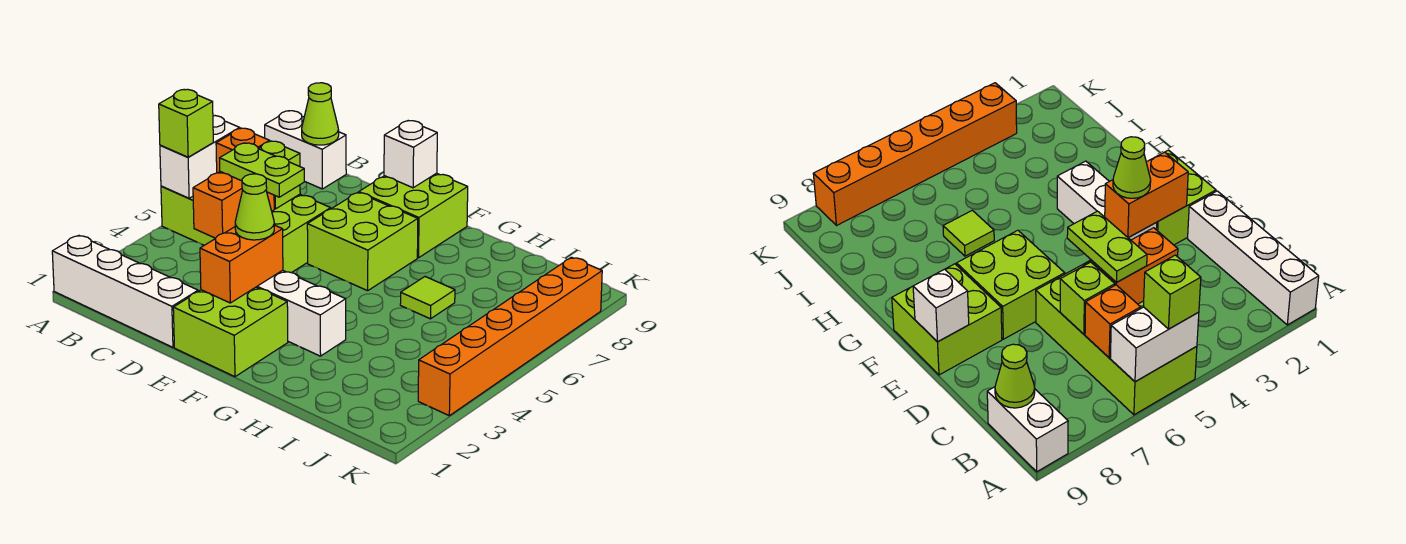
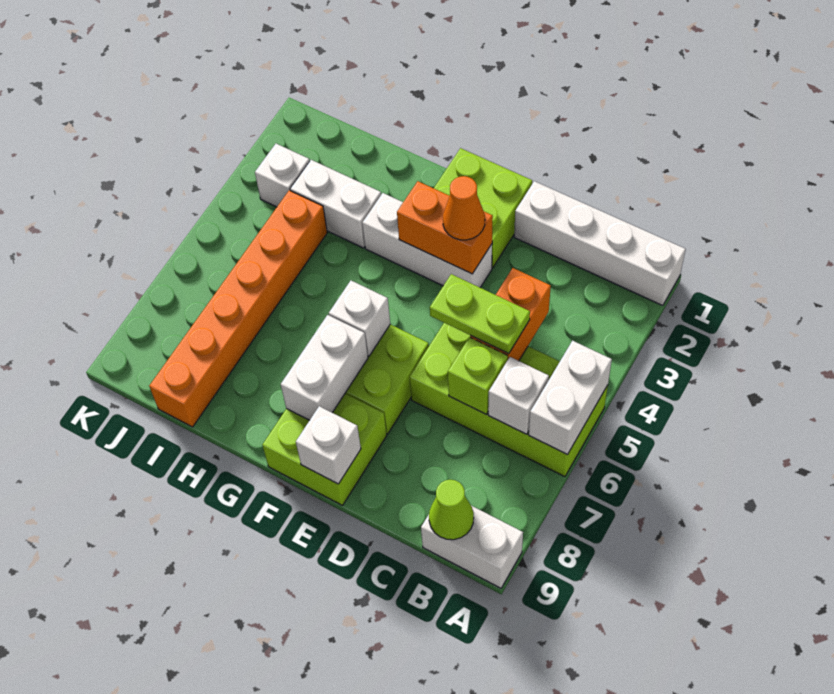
lime brick A5 level 3 -> none
orange brick B6 level 2 -> white brick B6 level 2
orange brick E2:E3 level 2 -> orange brick E3:F3 level 2
lime cone E3 level 3 -> orange cone E3 level 3
none -> white brick F6 level 2
none -> white brick F7:F8 level 2
none -> white brick H3:I3 level 1
lime tile H6 level 1 -> none
none -> white brick J3 level 1
orange brick K3:K8 level 1 -> orange brick I4:I9 level 1

